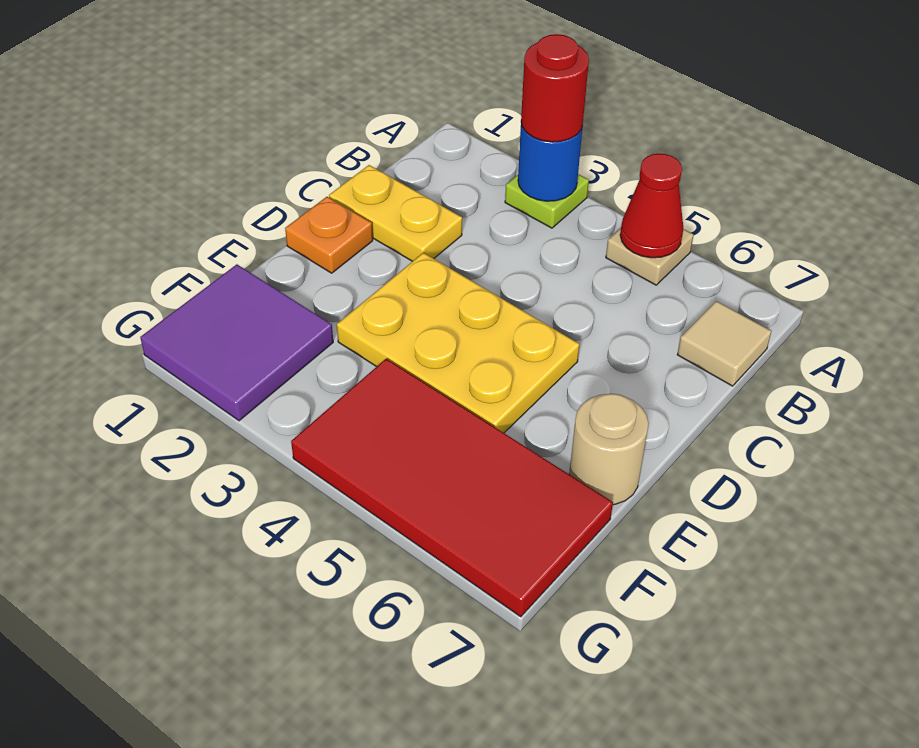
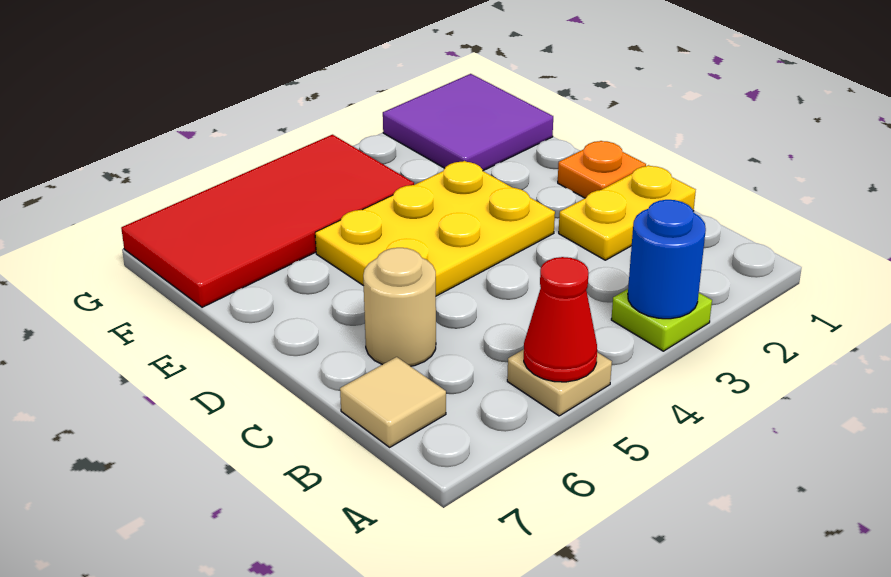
red round brick A3 level 3 -> none
tan round brick E7 level 1 -> tan round brick C6 level 1

